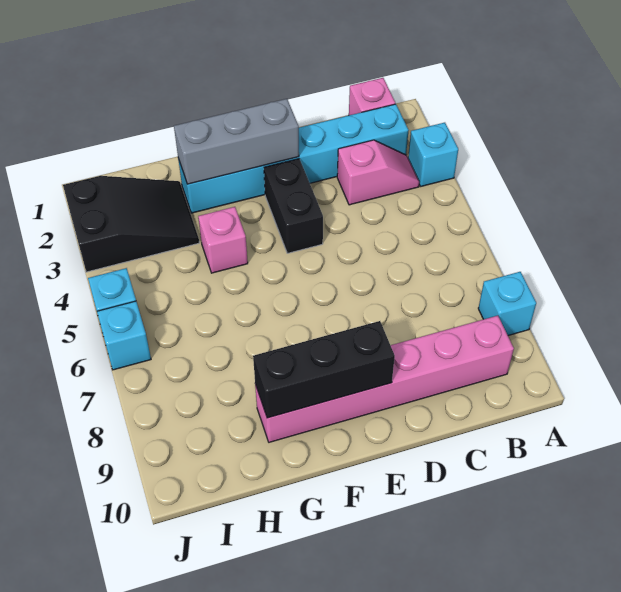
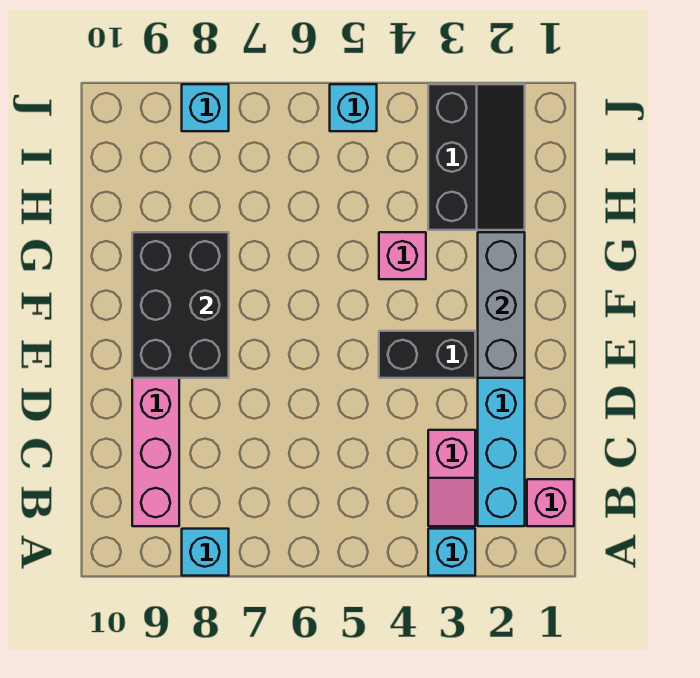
black brick E9:G9 level 2 -> black brick E8:G9 level 2
black slope H2:J3 level 1 top J -> black slope H2:J3 level 1 top 3
cyan brick J6 level 1 -> cyan brick J8 level 1

